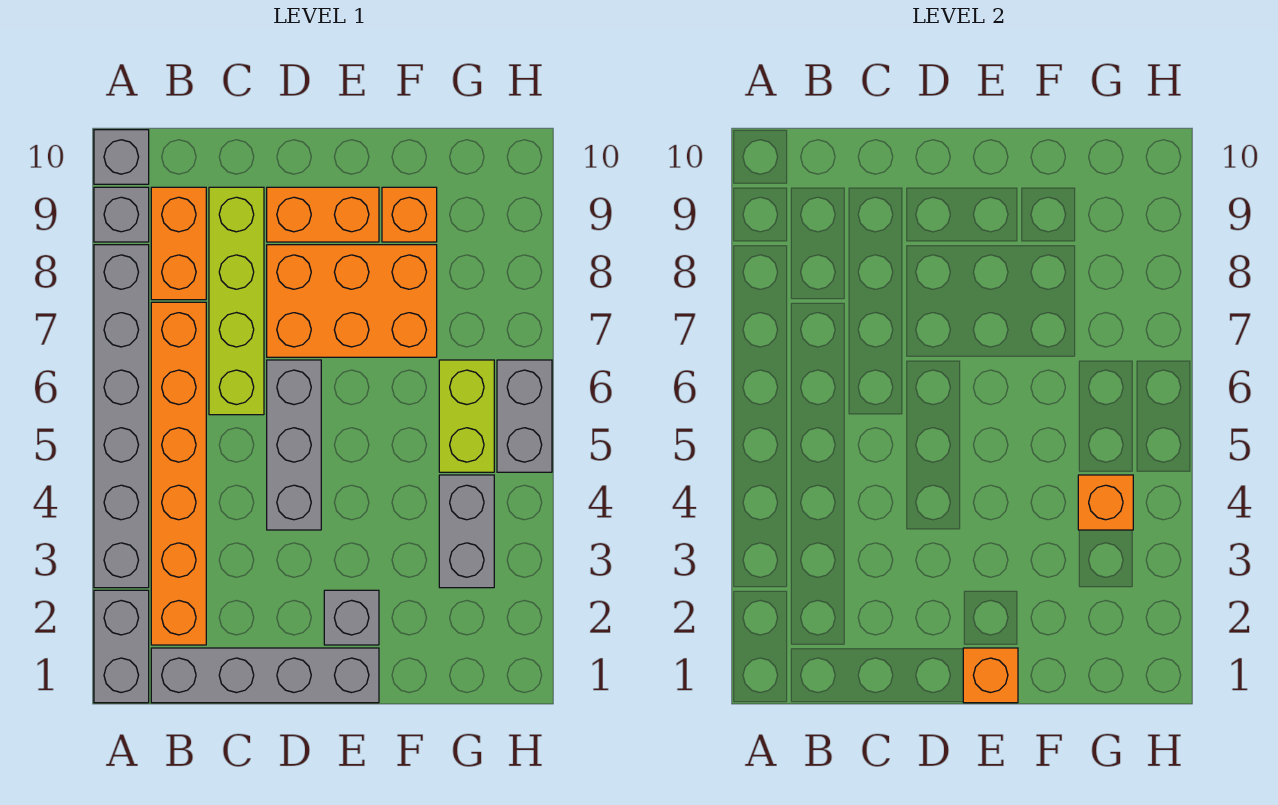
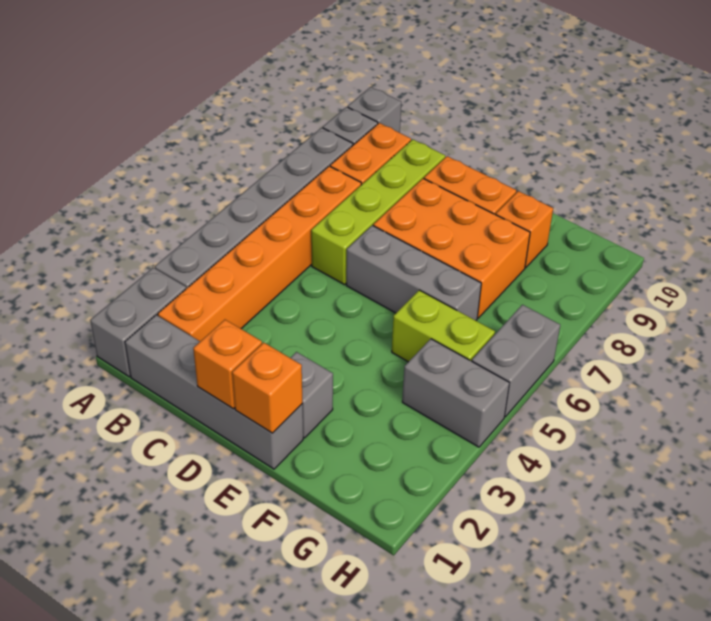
grey brick D4:D6 level 1 -> grey brick D6:F6 level 1
grey brick G3:G4 level 1 -> grey brick G4:H4 level 1
orange brick G4 level 2 -> orange brick D1 level 2
lime brick G5:G6 level 1 -> lime brick F5:G5 level 1

